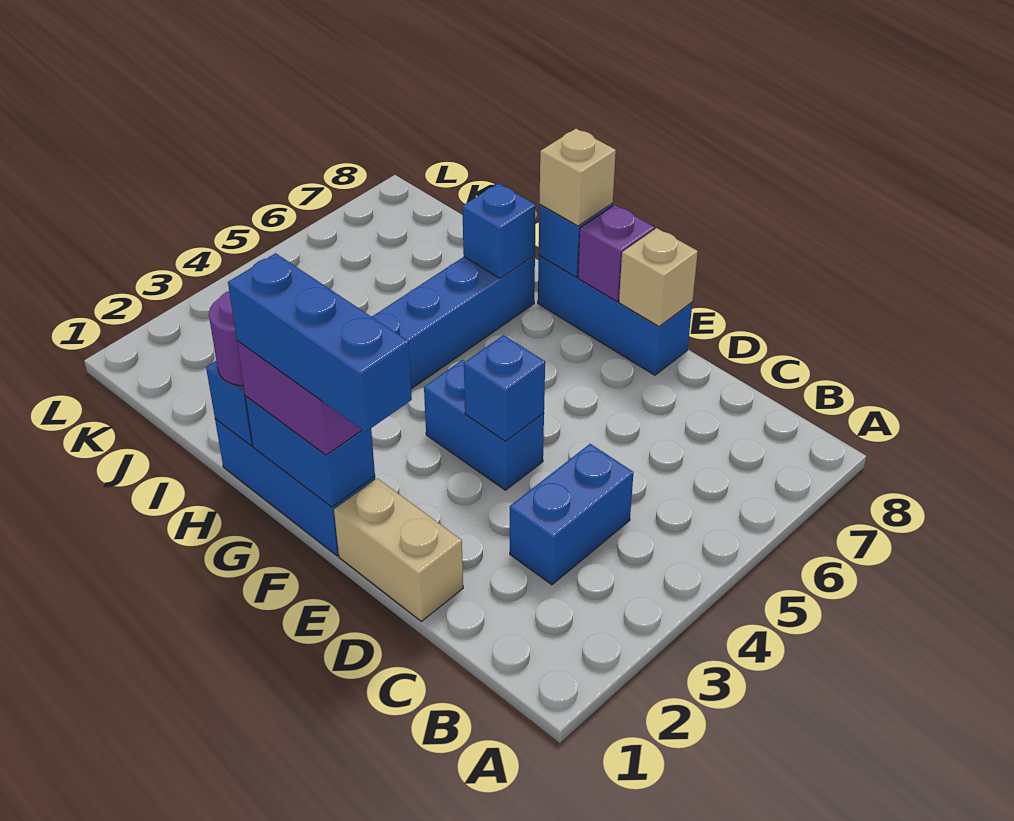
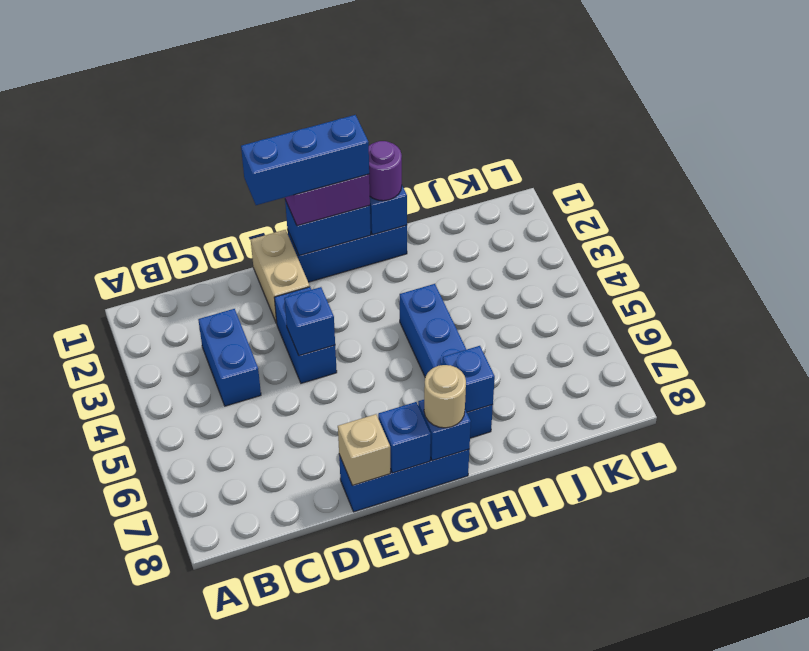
tan brick D1:E1 level 1 -> tan brick E1:E2 level 1
blue brick E4:F4 level 1 -> blue brick E3:E4 level 1
purple brick F8 level 2 -> blue brick F8 level 2
tan brick G8 level 3 -> tan round brick G8 level 3

